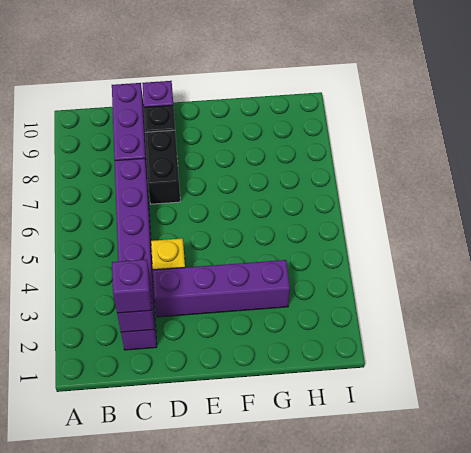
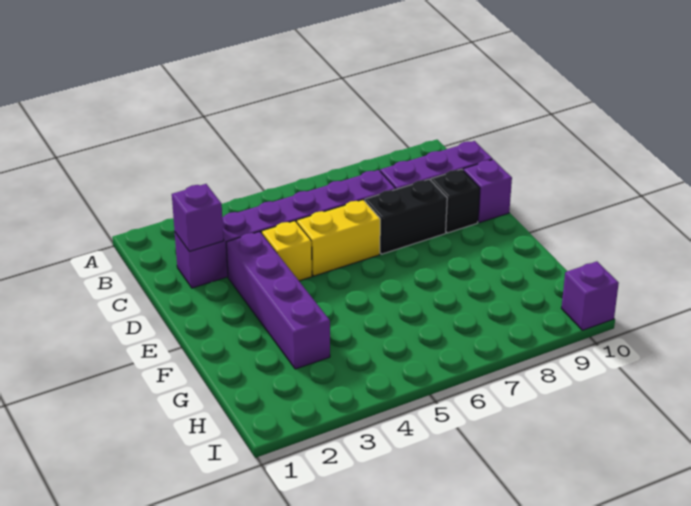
purple brick C2 level 3 -> purple brick I10 level 1
none -> yellow brick D5:D6 level 1

